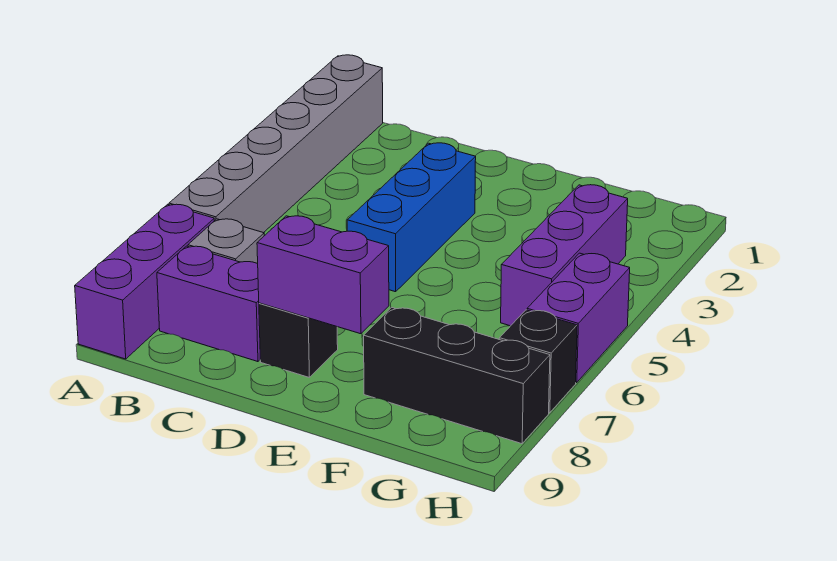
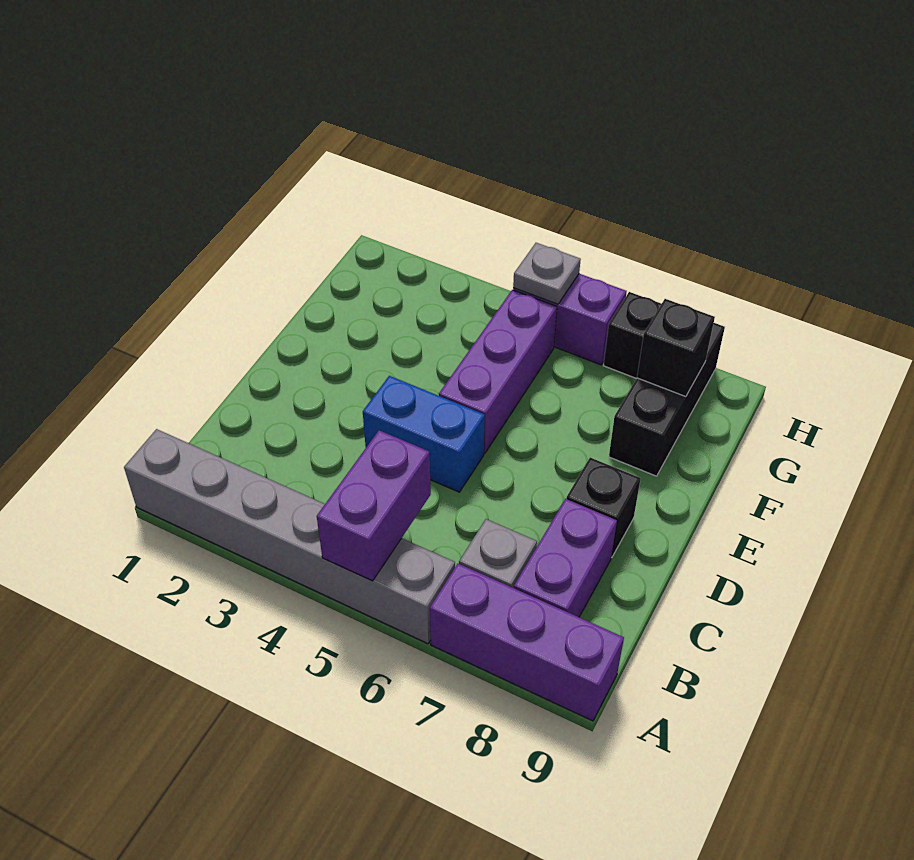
blue brick D3:D5 level 1 -> blue brick D4:D5 level 1
purple brick D8:E8 level 2 -> purple brick A5:B5 level 2
purple brick G3:G5 level 1 -> purple brick E5:G5 level 1
none -> black brick G8 level 2
none -> grey plate H5 level 2

